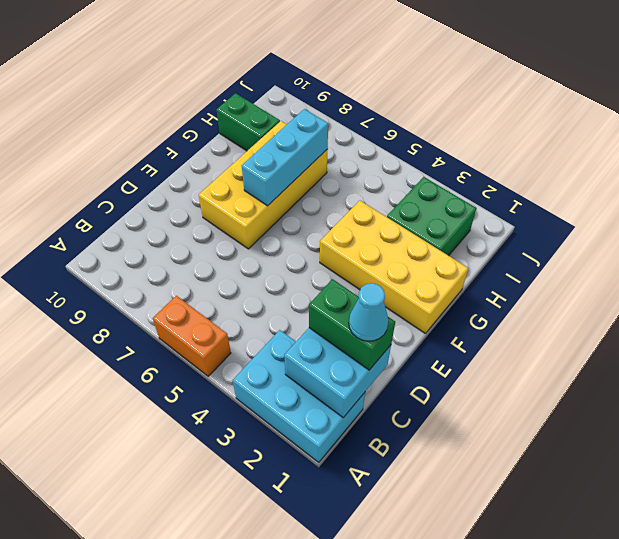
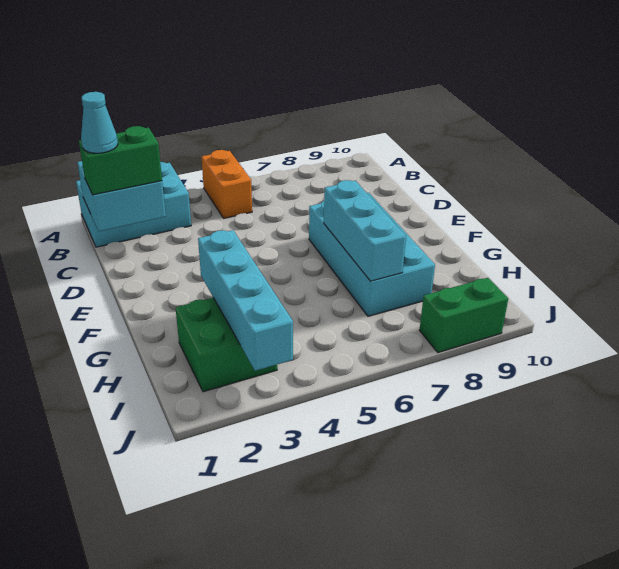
orange brick A5:A6 level 1 -> orange brick A5:B5 level 1
yellow brick E7:H8 level 1 -> cyan brick E7:H8 level 1
yellow brick F1:G4 level 1 -> none
none -> cyan brick G3:J3 level 2
green brick H9:H10 level 1 -> green brick J8:J9 level 1

